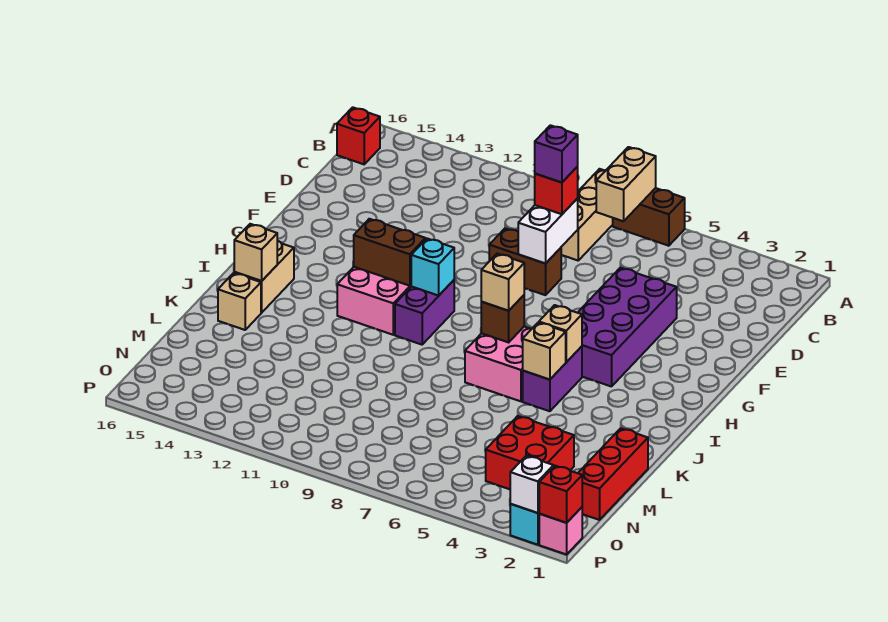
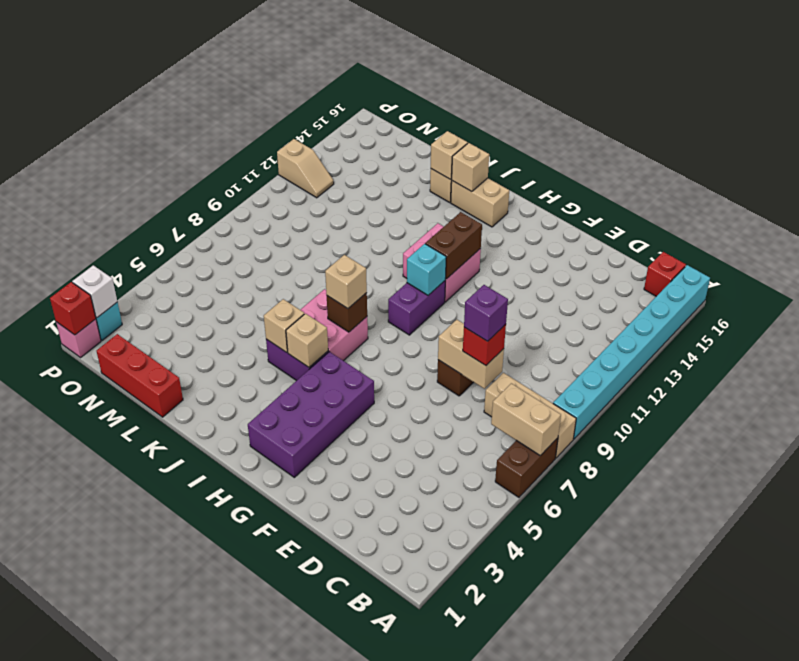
none -> cyan brick A9:A16 level 1
white brick D8:E8 level 2 -> tan brick D8:E8 level 2
purple brick E4:H5 level 1 -> purple brick G2:H5 level 1
purple brick H10:I10 level 1 -> purple brick H9:H10 level 1
none -> tan brick K15 level 2
red brick M3:N4 level 1 -> none
none -> tan slope O12:P12 level 1 top P

